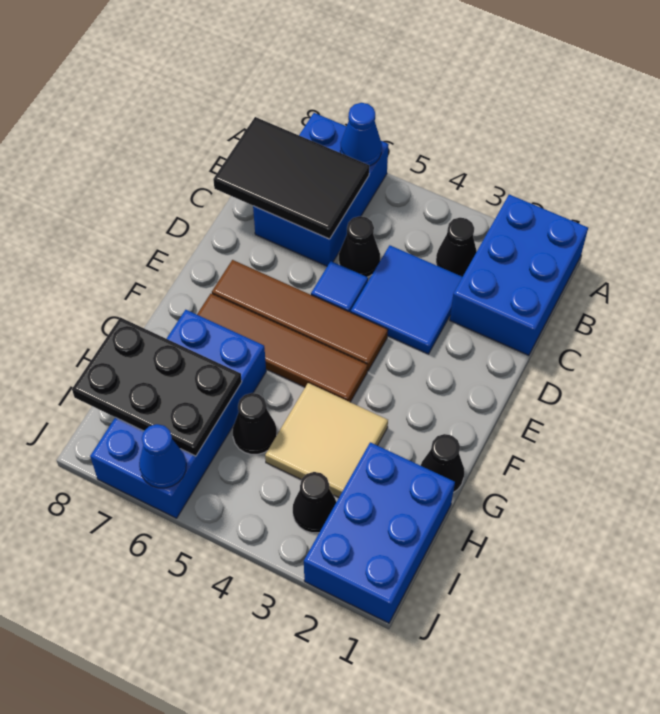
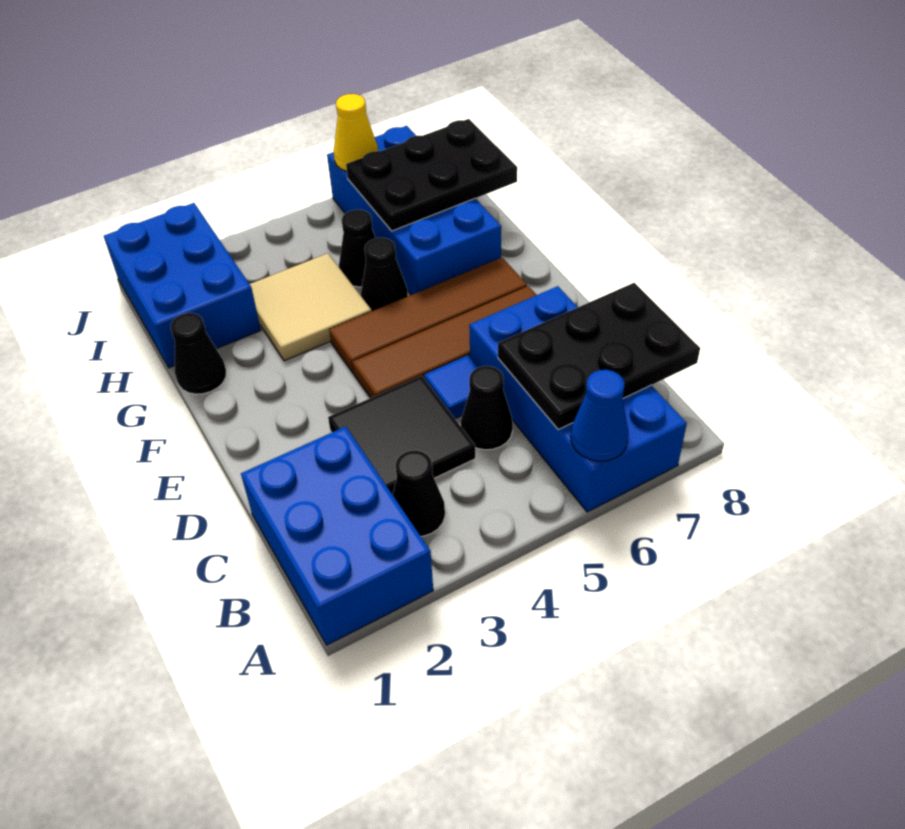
blue brick A6:C7 level 1 -> blue brick A6:D7 level 1
black tile B6:C8 level 2 -> black plate B6:C8 level 2
blue tile C3:D4 level 1 -> black tile C3:D4 level 1
black cone I3 level 1 -> black cone G5 level 1
blue cone J6 level 2 -> yellow cone J6 level 2

